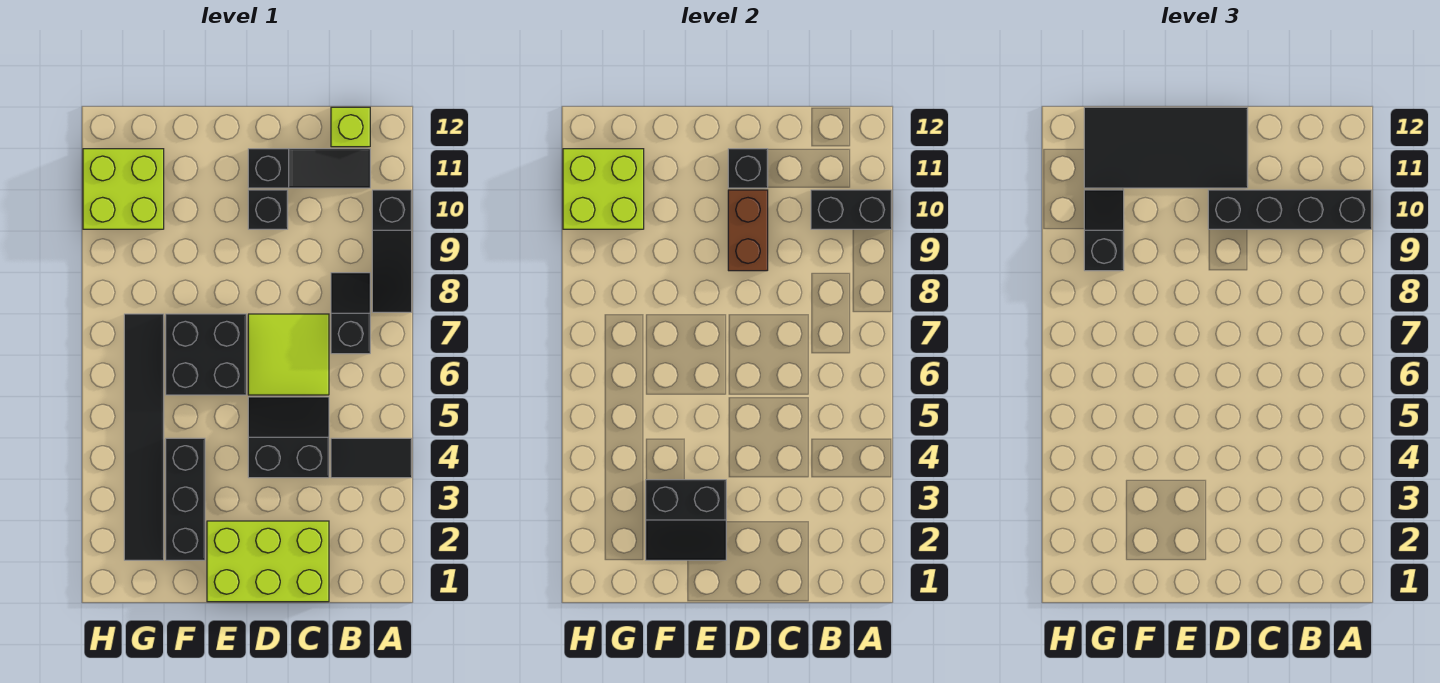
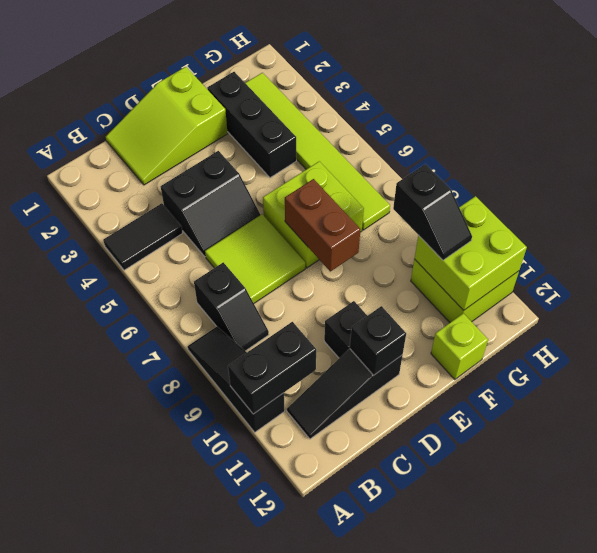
black brick A10:D10 level 3 -> none
lime brick B12 level 1 -> lime brick F12 level 1
lime brick C1:E2 level 1 -> lime slope C1:E2 level 1 top E
brown brick D9:D10 level 2 -> brown brick E7:E8 level 2
black tile D11:G12 level 3 -> none
black slope E2:F3 level 2 top 3 -> none
black brick E6:F7 level 1 -> lime brick E6:F7 level 1
black tile G2:G7 level 1 -> lime tile G2:G7 level 1

